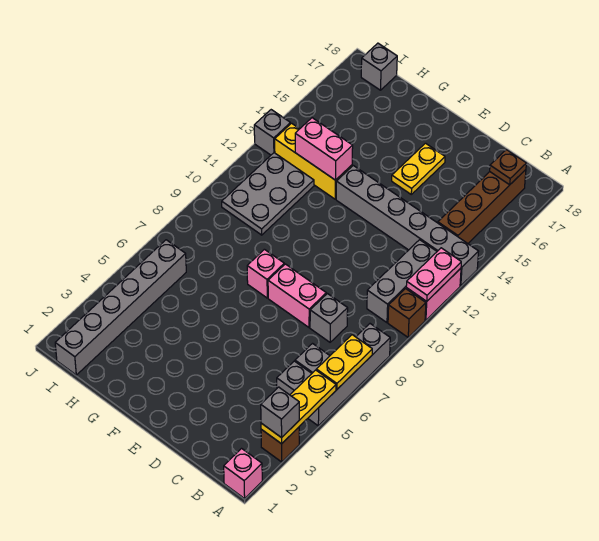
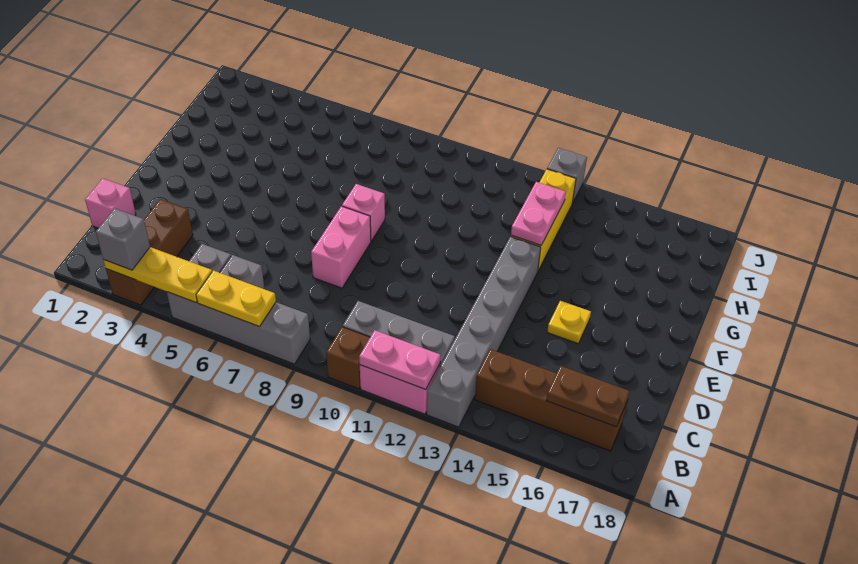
pink brick A1 level 1 -> pink brick C1 level 1
brown brick A3 level 1 -> brown brick A3:C3 level 1
brown plate B17 level 2 -> brown plate B16:B17 level 2
grey brick C8 level 1 -> none
yellow plate E15:E16 level 1 -> yellow plate E15 level 1
pink brick G13:H13 level 2 -> pink plate G13:H13 level 2
grey plate H10:I12 level 1 -> none
grey brick I1:I6 level 1 -> none
grey brick I18 level 1 -> none

